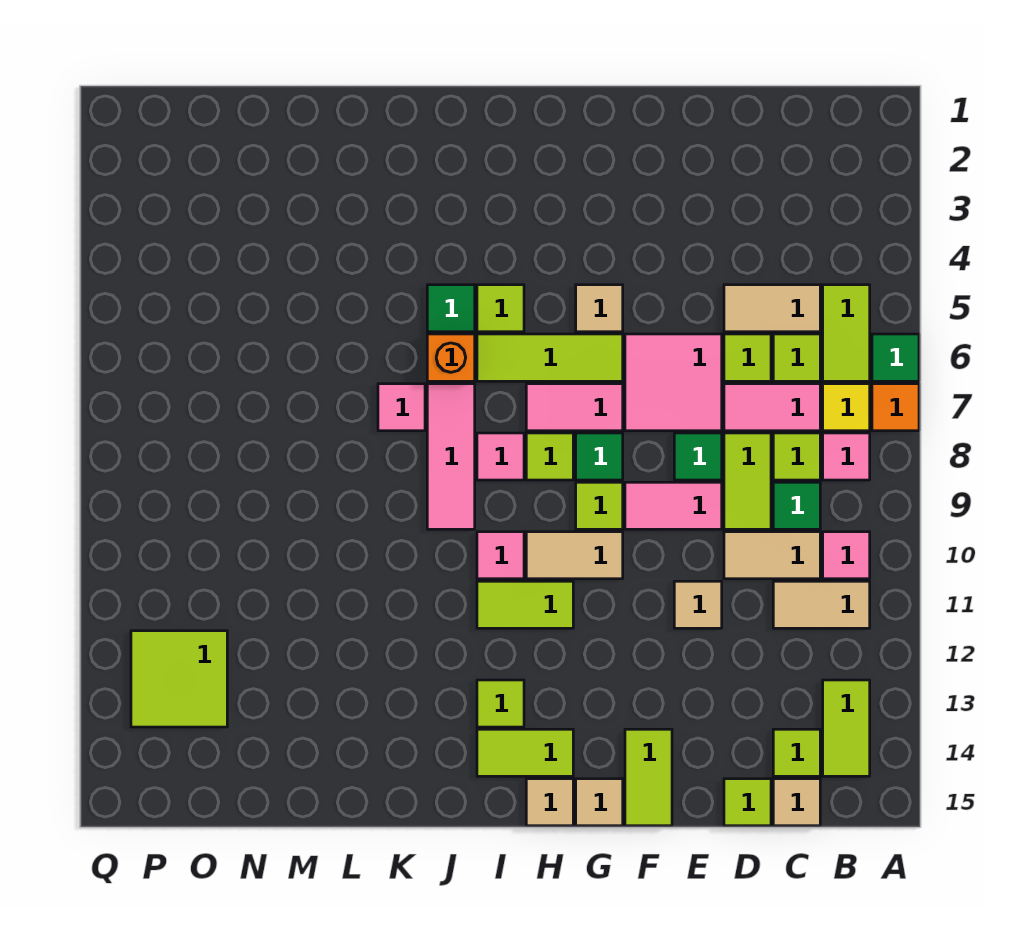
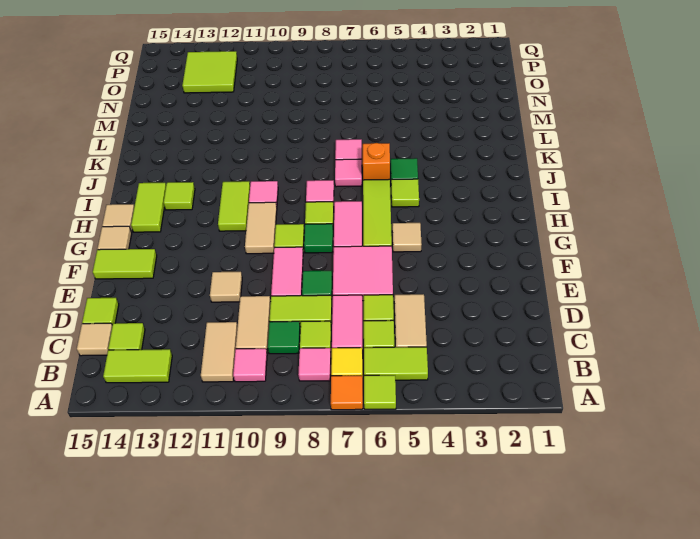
green tile A6 level 1 -> lime tile A6 level 1
pink tile J7:J9 level 1 -> pink tile J7 level 1

